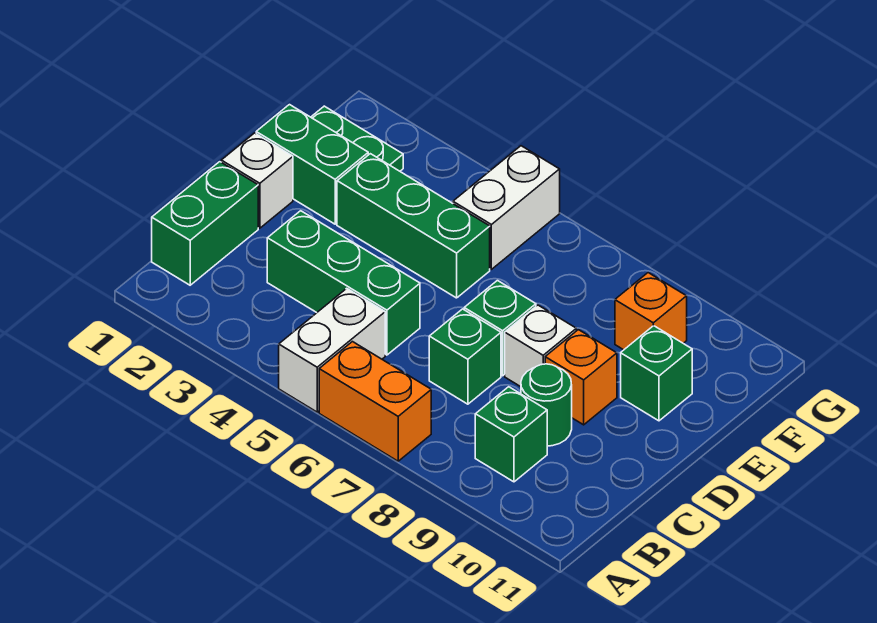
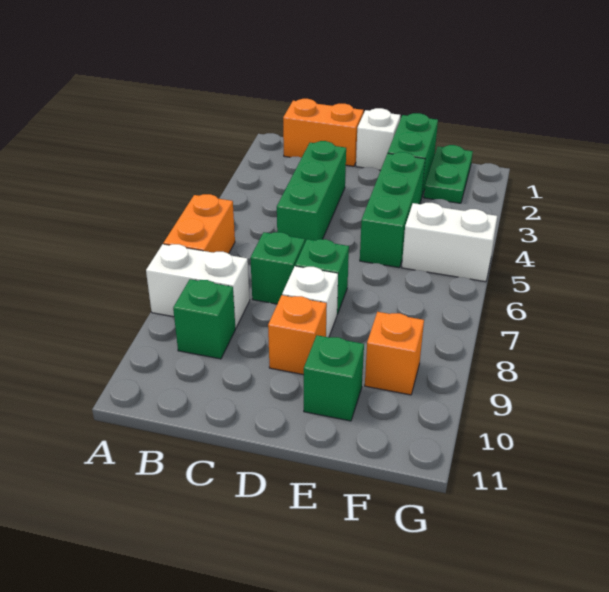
white brick A5:B5 level 1 -> white brick A8:B8 level 1
green brick B1:C1 level 1 -> orange brick B1:C1 level 1
green round brick C9 level 1 -> none

